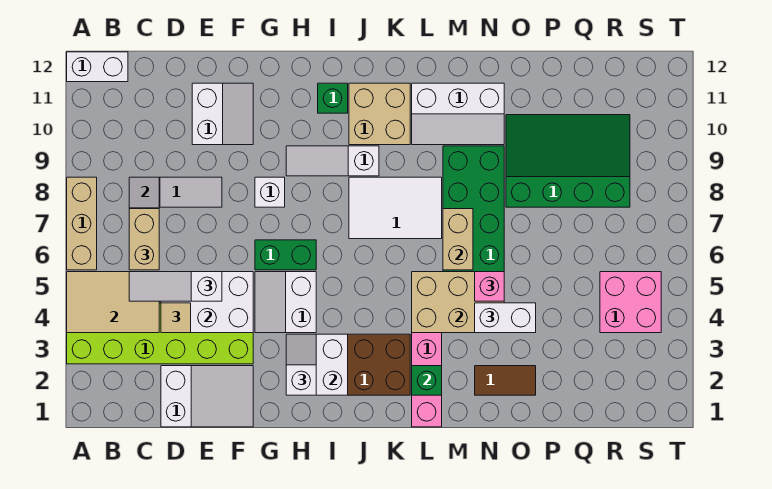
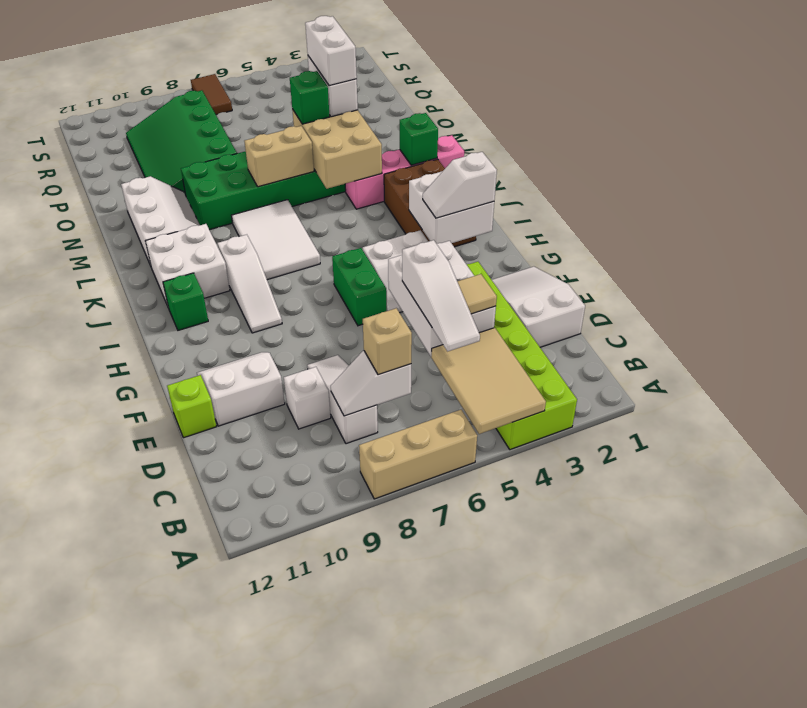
white brick A12:B12 level 1 -> white brick N4:O4 level 4
tan brick C6:C7 level 3 -> tan brick C7 level 3
none -> lime brick E12 level 1
white brick G8 level 1 -> white brick D9 level 1
tan brick J10:K11 level 1 -> white brick J10:K11 level 1
brown tile N2:O2 level 1 -> brown tile S7:T7 level 1
pink brick N5 level 3 -> green brick N5 level 3
pink brick R4:S5 level 1 -> none

